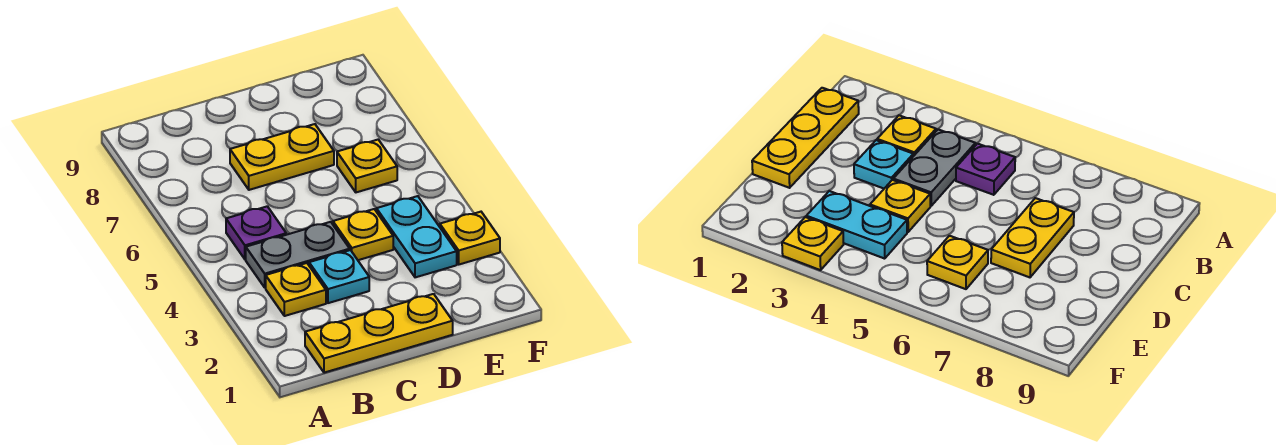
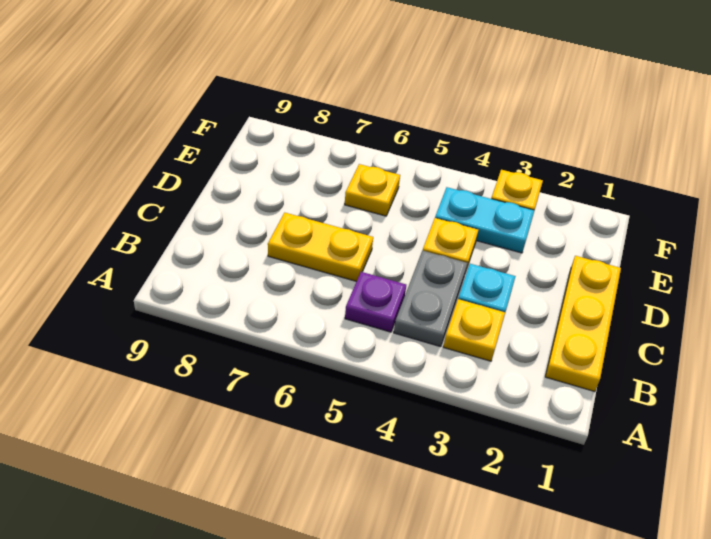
yellow plate C7:D7 level 1 -> yellow plate C6:C7 level 1

